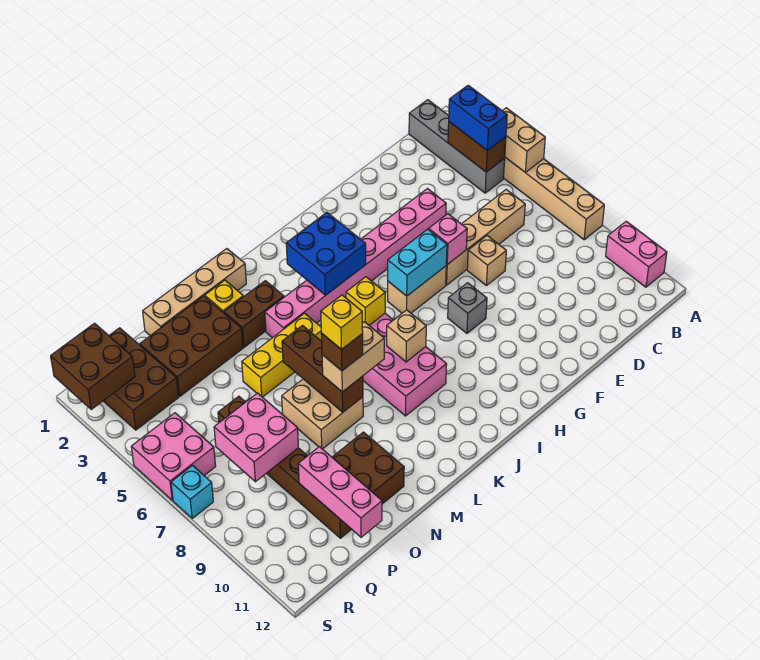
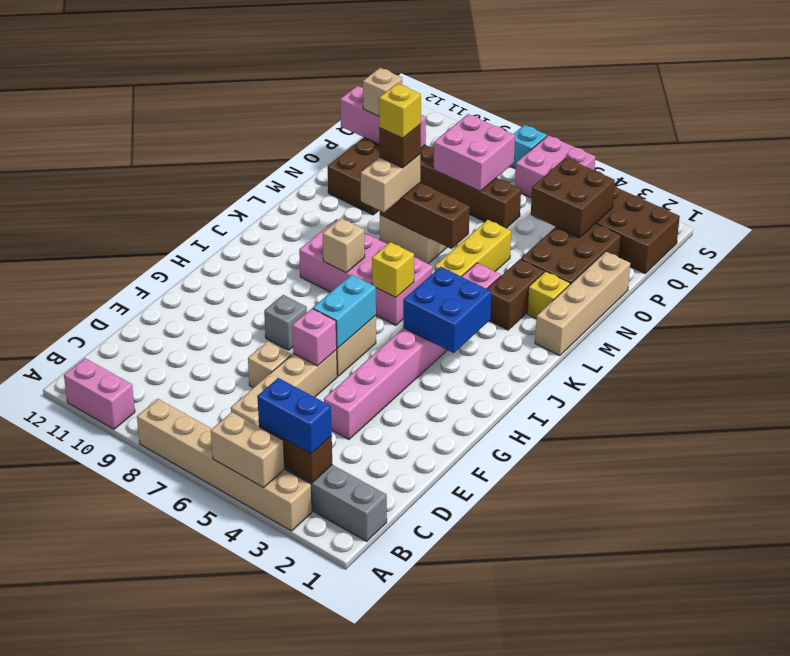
none -> tan brick P11 level 3
brown brick R1:S2 level 2 -> brown brick P3:Q4 level 2

